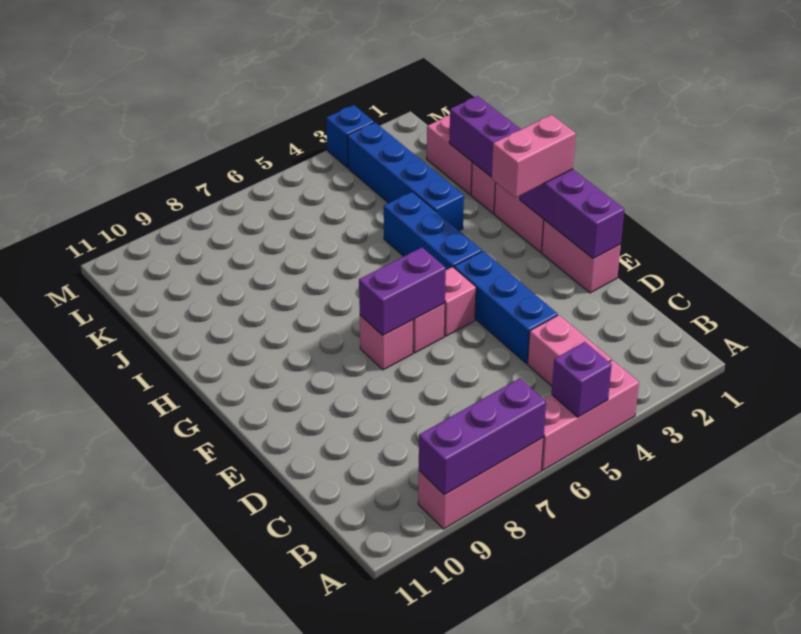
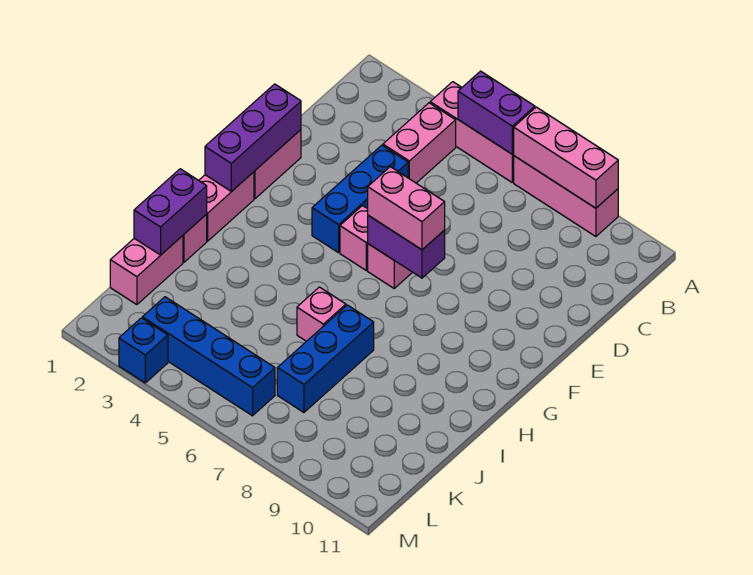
purple brick A5 level 2 -> purple brick A5:A6 level 2
purple brick A7:A9 level 2 -> pink brick A7:A9 level 2
pink brick F7 level 1 -> pink brick I6 level 1
pink brick G1:G2 level 3 -> pink brick F6:F7 level 3
blue brick G4:I4 level 1 -> blue brick I7:K7 level 1
blue brick I3:L3 level 1 -> blue brick L3:L6 level 1

